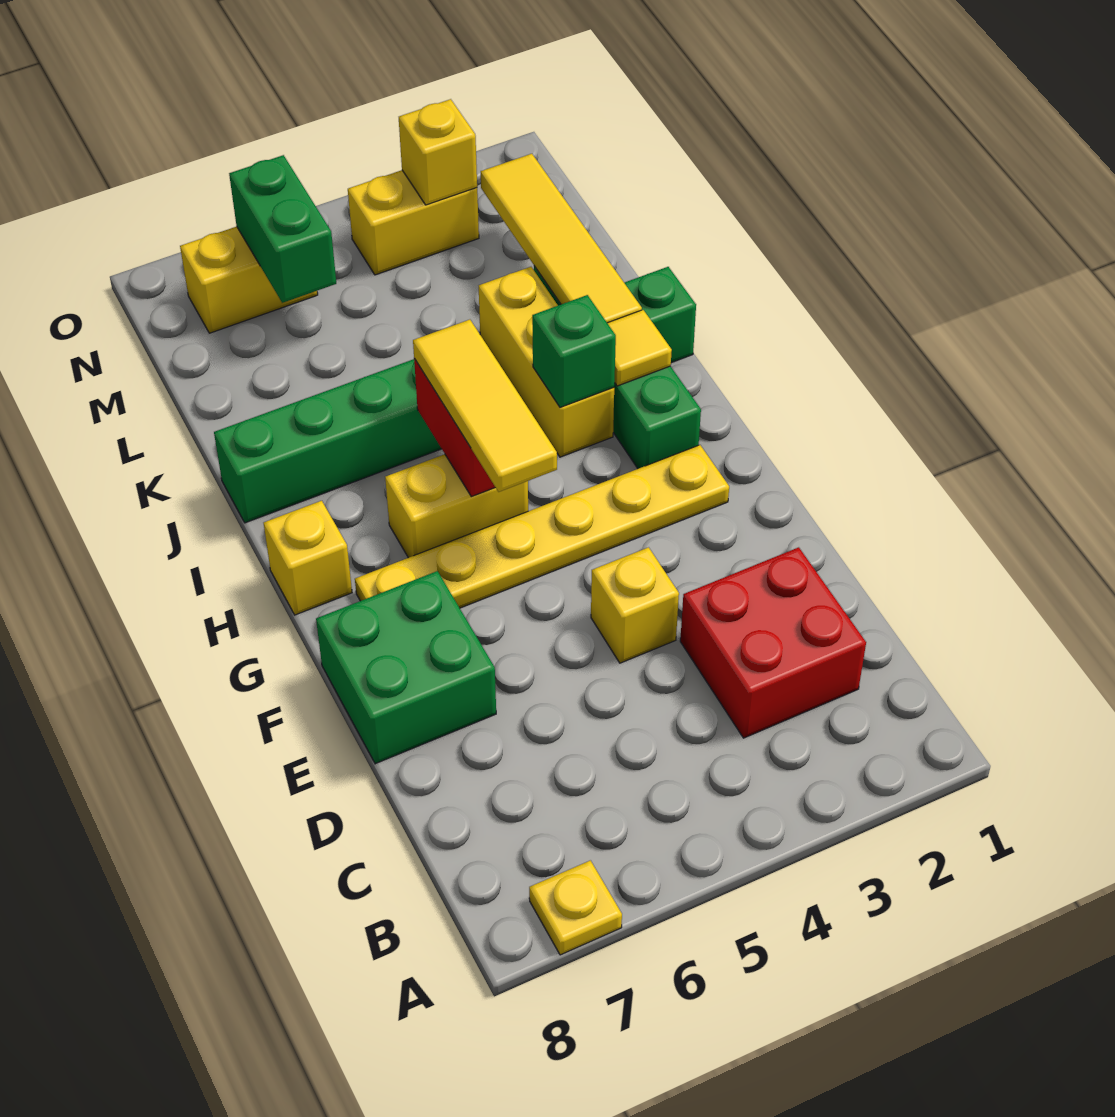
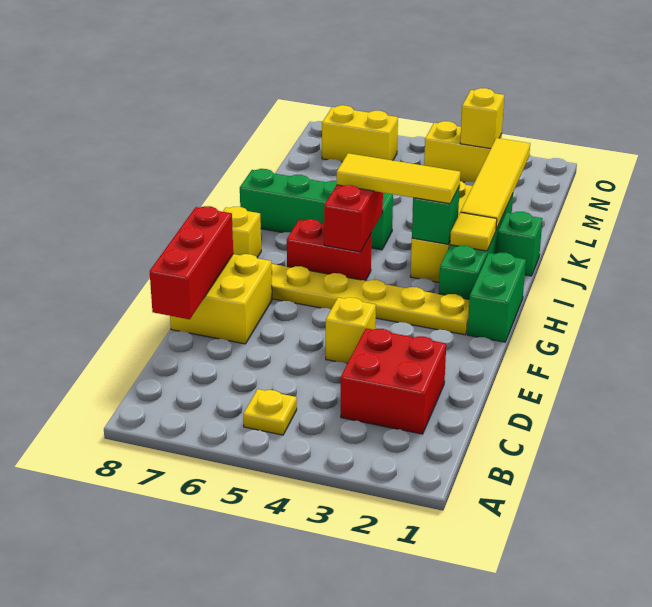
yellow plate A7 level 1 -> yellow plate B5 level 1
none -> red brick D8:F8 level 2
green brick E7:F8 level 1 -> yellow brick E7:F8 level 1
yellow tile G5:I5 level 3 -> yellow tile I3:I5 level 3
yellow brick H5:H6 level 1 -> red brick H5:H6 level 1
green brick M6:N6 level 2 -> green brick G1:H1 level 1

